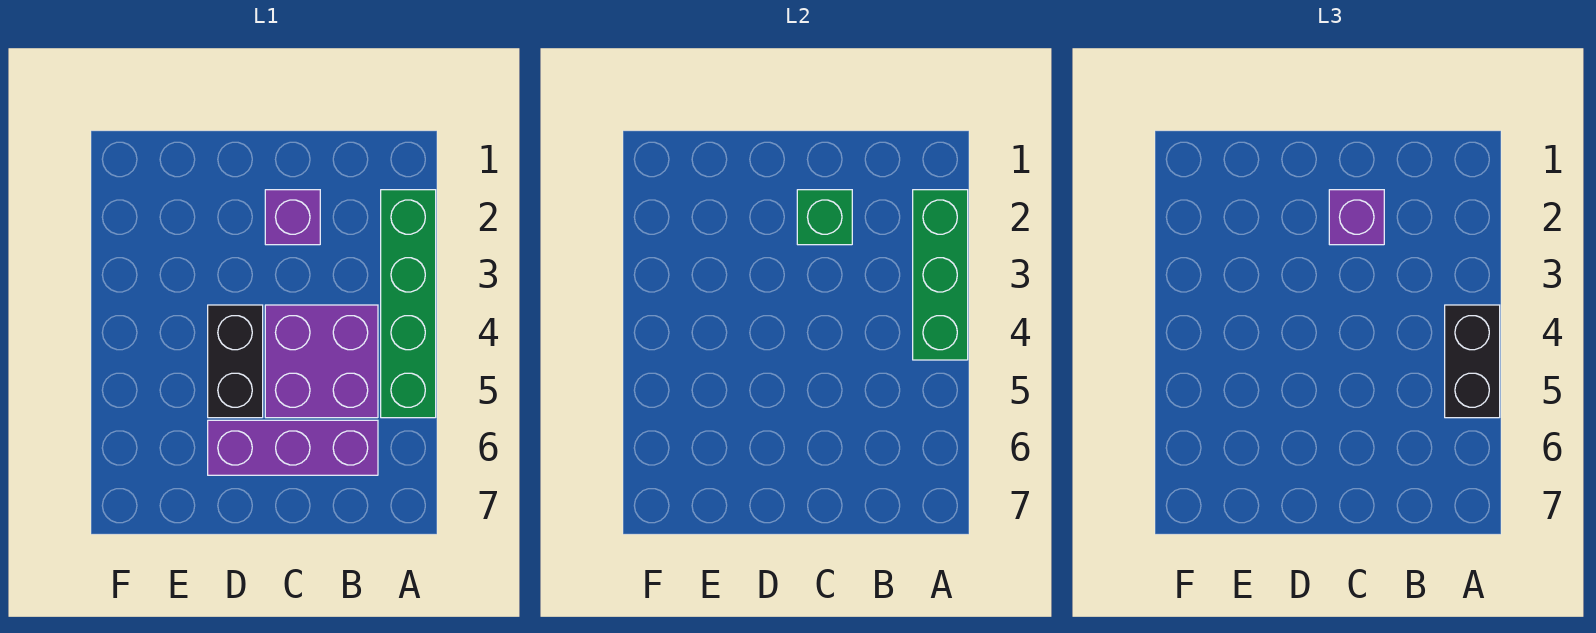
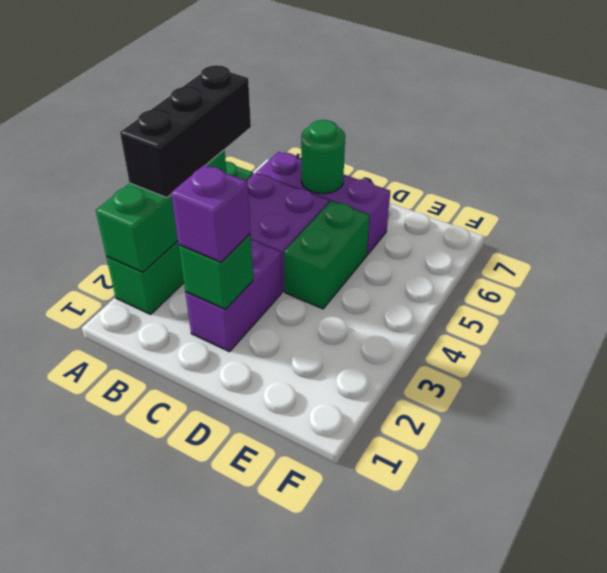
black brick A4:A5 level 3 -> black brick A3:A5 level 3
purple brick C2 level 1 -> purple brick C2:C3 level 1
none -> green round brick C6 level 2
black brick D4:D5 level 1 -> green brick D4:D5 level 1

